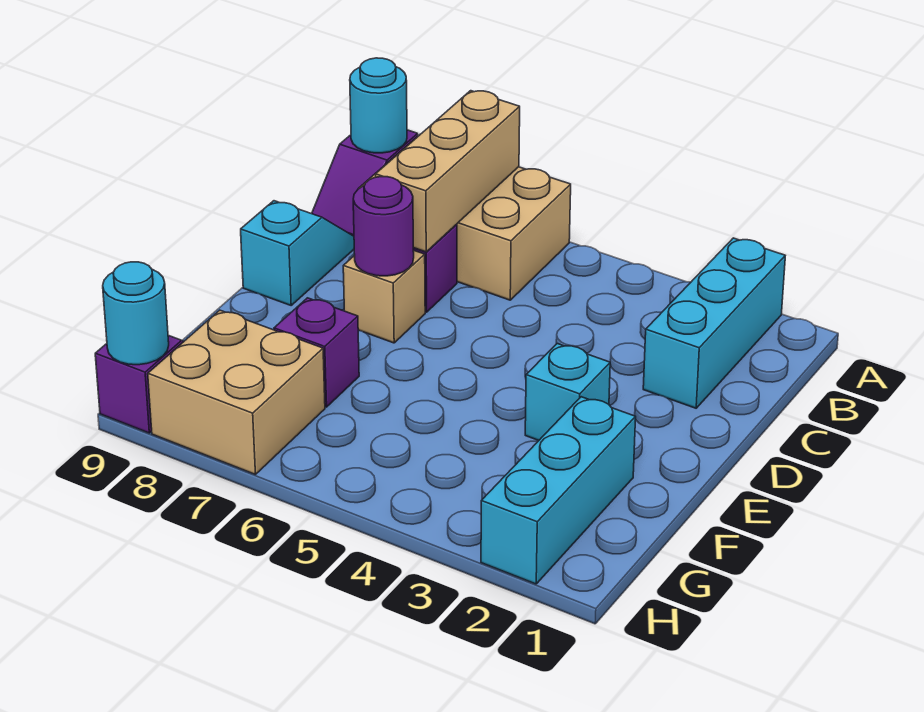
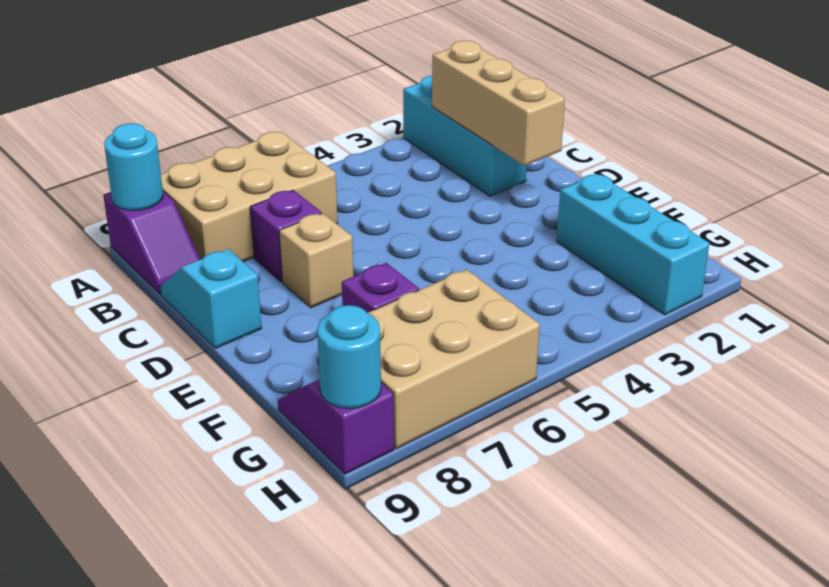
tan brick A7:C7 level 2 -> tan brick B2:D2 level 2
purple round brick D7 level 2 -> none
cyan brick E3 level 1 -> none
tan brick G7:H8 level 1 -> tan brick G6:H8 level 1

